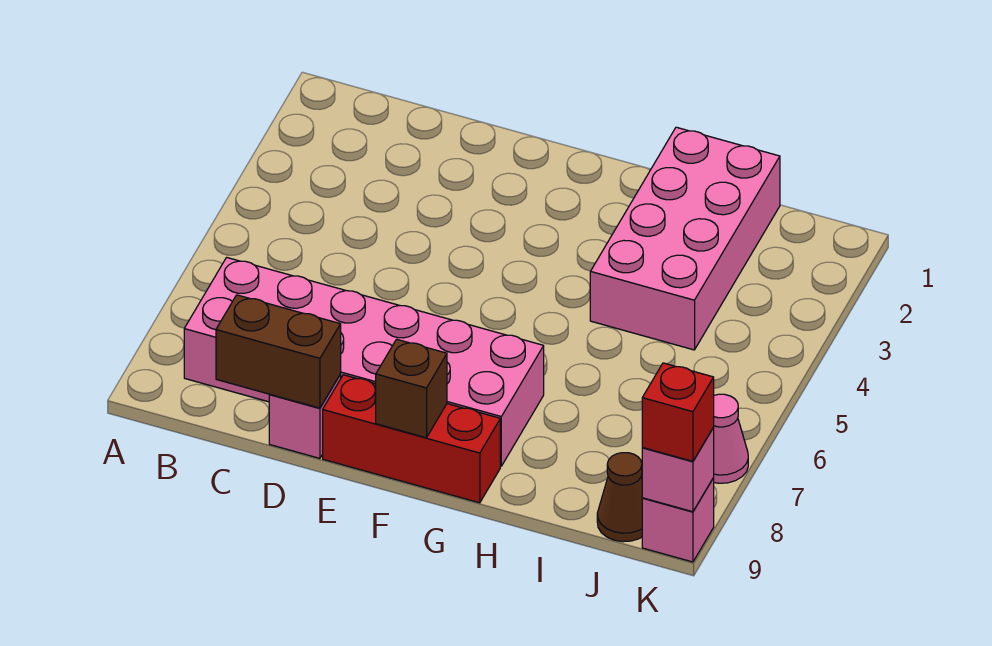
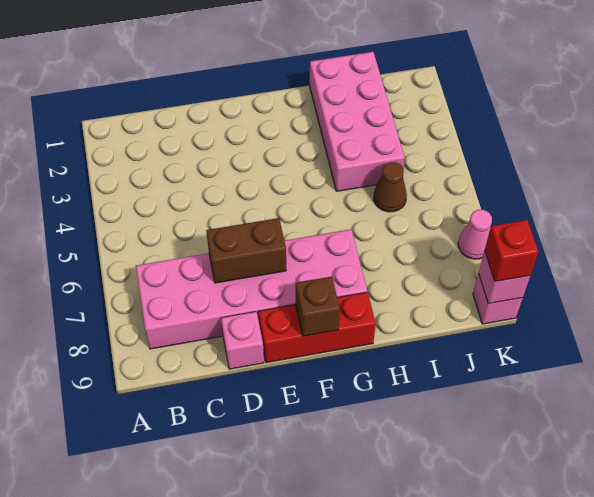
brown brick C9:D9 level 2 -> brown brick D7:E7 level 2
brown cone J9 level 1 -> brown cone I5 level 1

